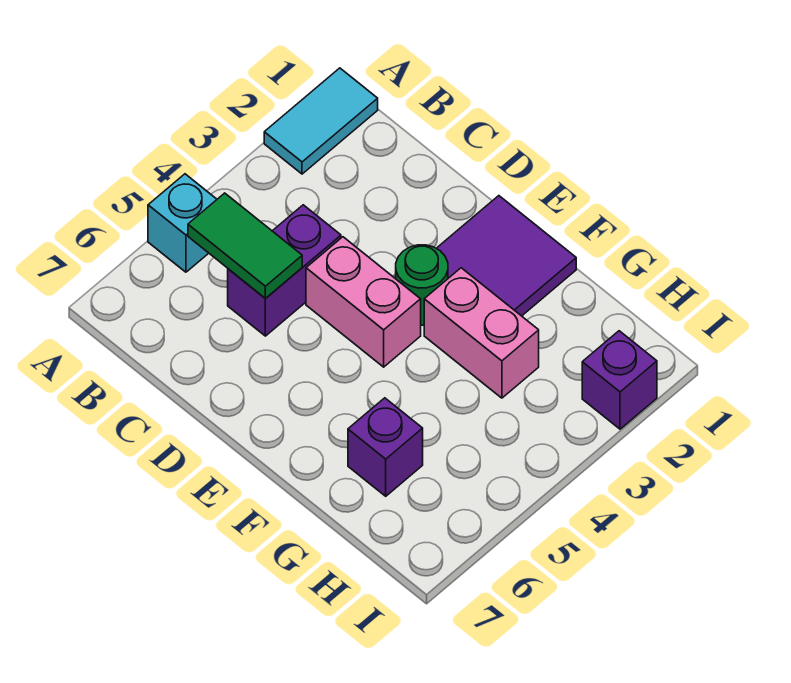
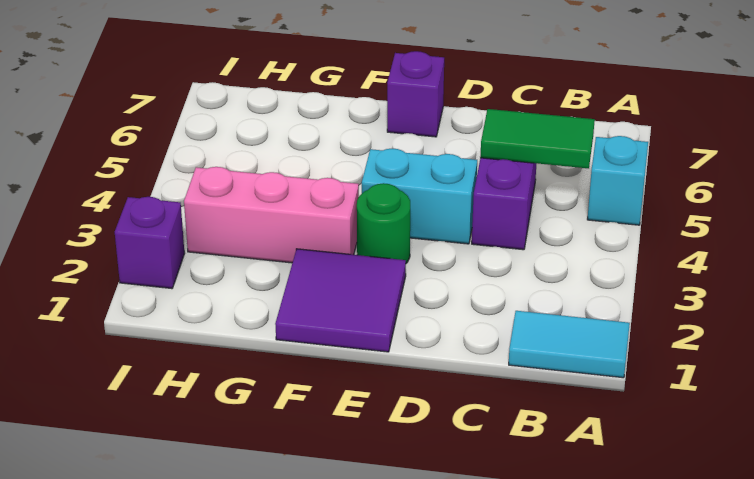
cyan tile A1:A2 level 1 -> cyan tile A1:B1 level 1
pink brick D4:E4 level 1 -> cyan brick D4:E4 level 1
pink brick F3:G3 level 1 -> pink brick F3:H3 level 1
purple brick G6 level 1 -> purple brick E7 level 1

